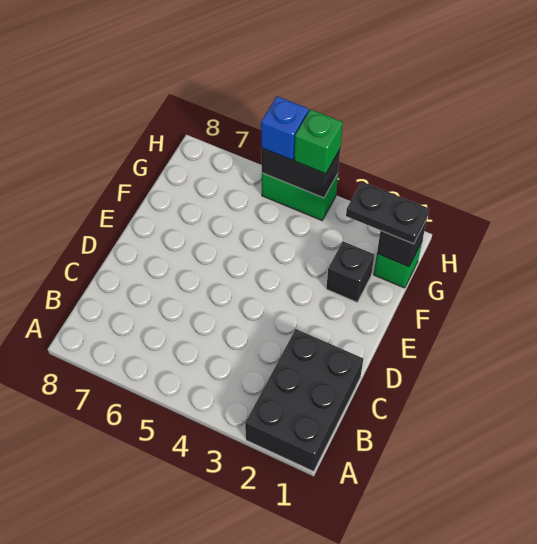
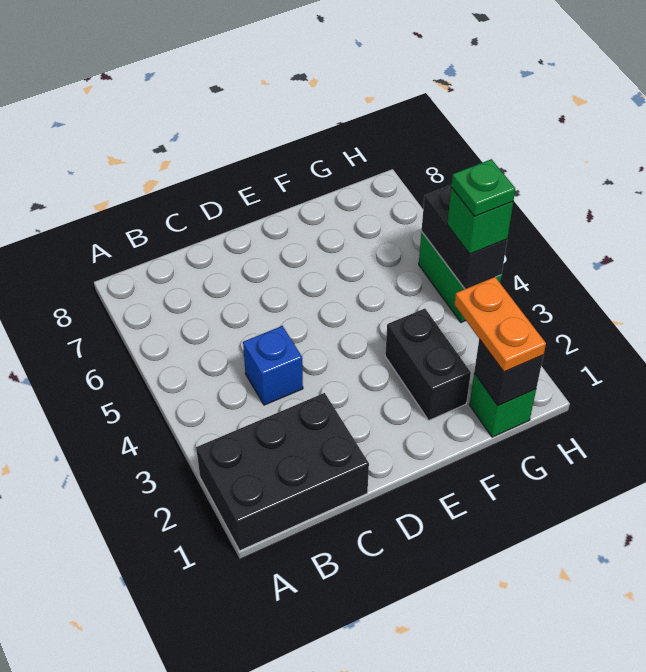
black brick F2 level 1 -> black brick F2:F3 level 1
black plate G1:G2 level 3 -> orange plate G1:G2 level 3
none -> green plate H4 level 4
blue brick H5 level 3 -> blue brick C4 level 1

